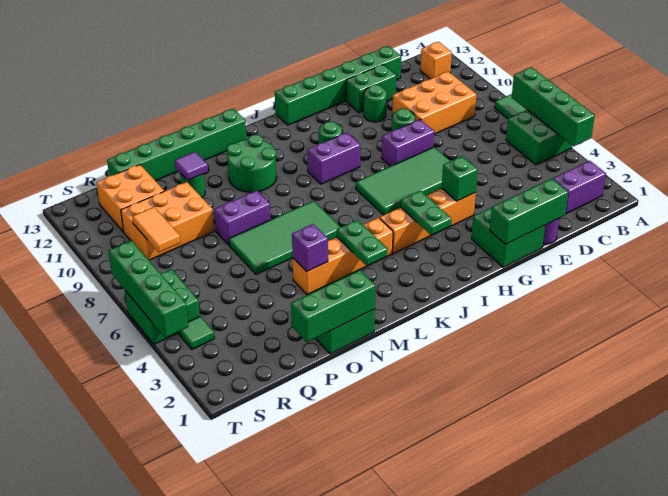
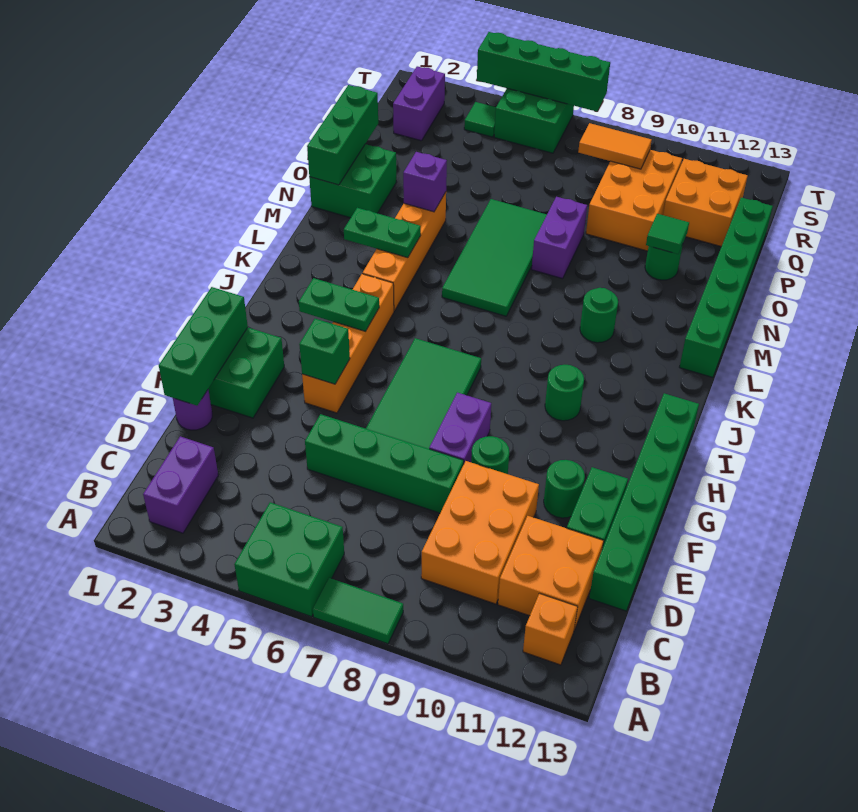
green brick A4:A7 level 2 -> green brick E5:E8 level 1
none -> orange brick C11:D12 level 1
purple brick I9:J9 level 1 -> purple brick R2:S2 level 1
green round brick L10:M11 level 1 -> green round brick L10 level 1
purple tile O11 level 2 -> green tile O11 level 2

